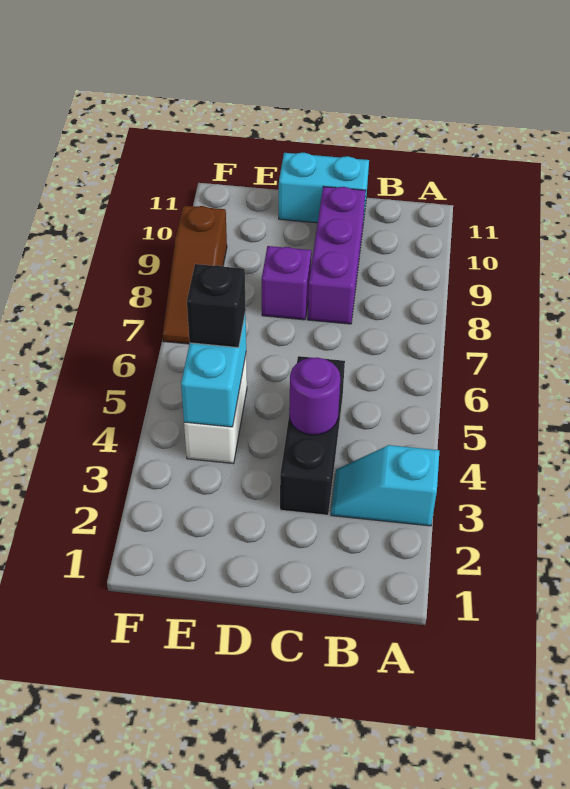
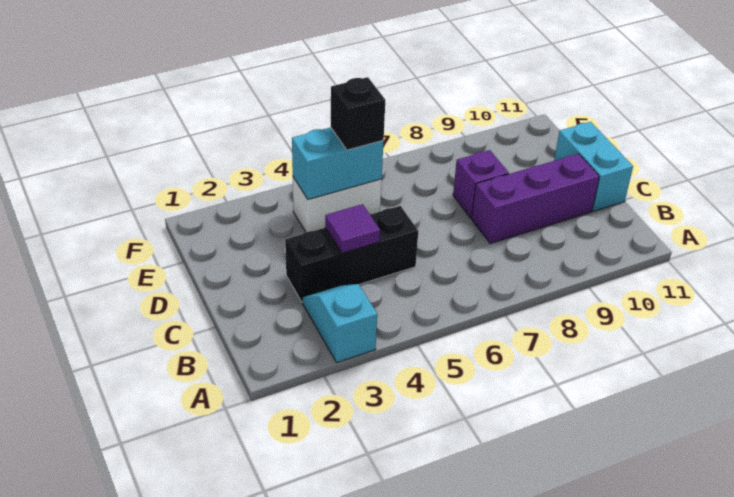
purple round brick C4 level 2 -> purple tile C4 level 2
brown slope F7:F9 level 1 top 9 -> none

